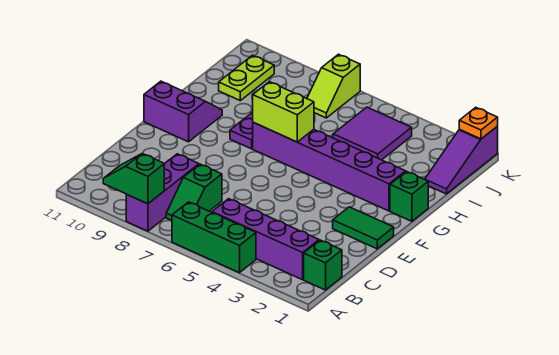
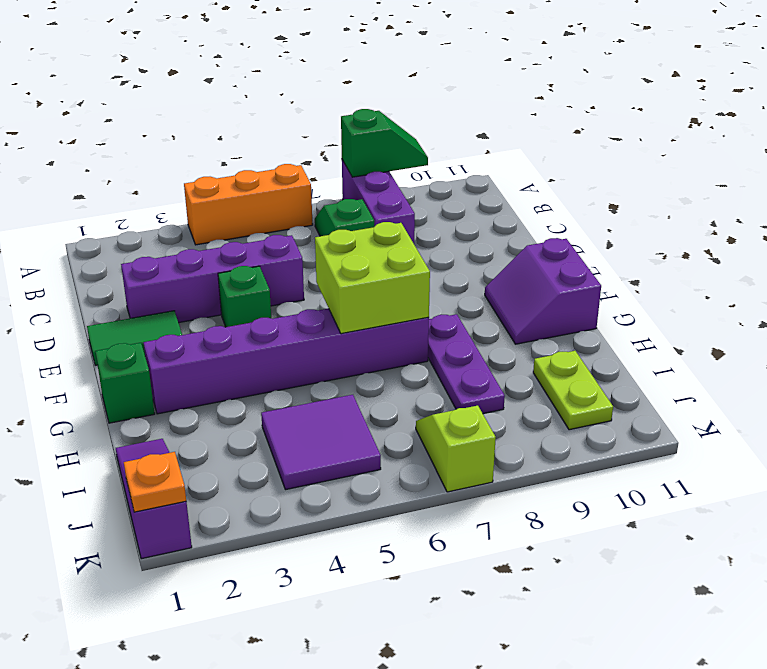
green brick A4:A6 level 1 -> orange brick A4:A6 level 1
green brick B1 level 1 -> green brick E4 level 1
purple brick B2:B5 level 1 -> purple brick D2:D5 level 1
purple slope F10:G11 level 1 top F -> purple slope F10:G11 level 1 top 11
lime brick G6:G7 level 2 -> lime brick F6:G7 level 2

